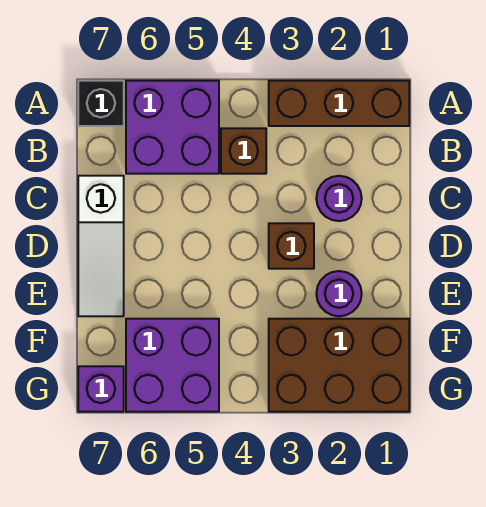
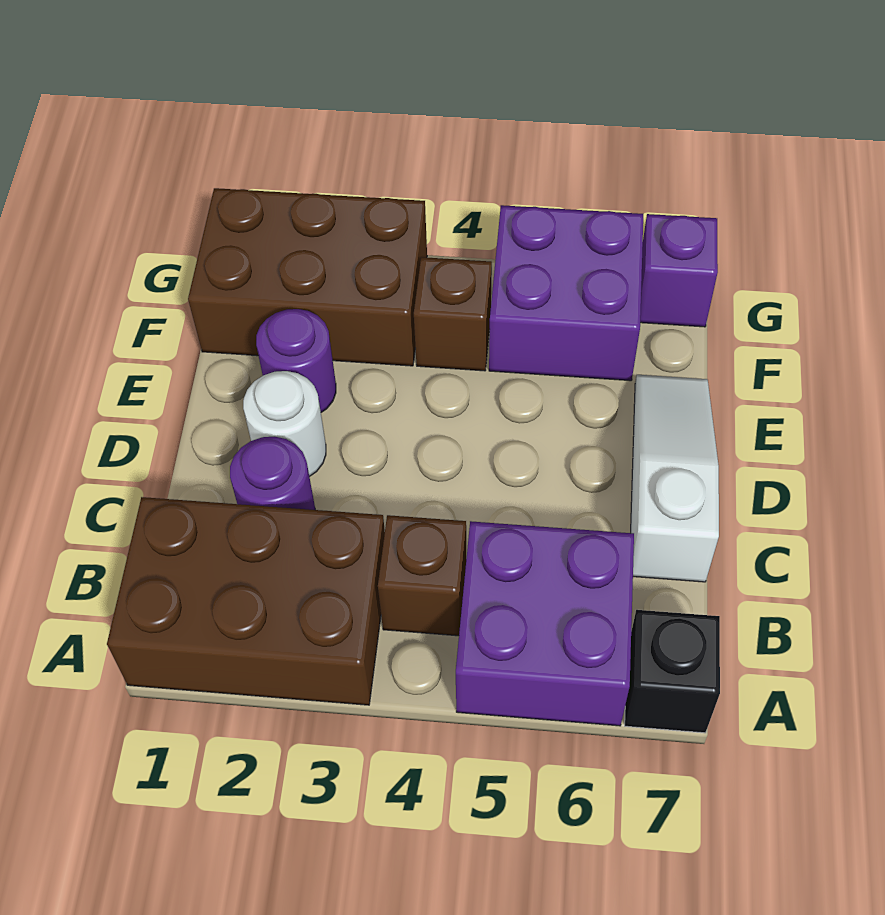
brown brick A1:A3 level 1 -> brown brick A1:B3 level 1
none -> white round brick D2 level 1
brown brick D3 level 1 -> brown brick F4 level 1

